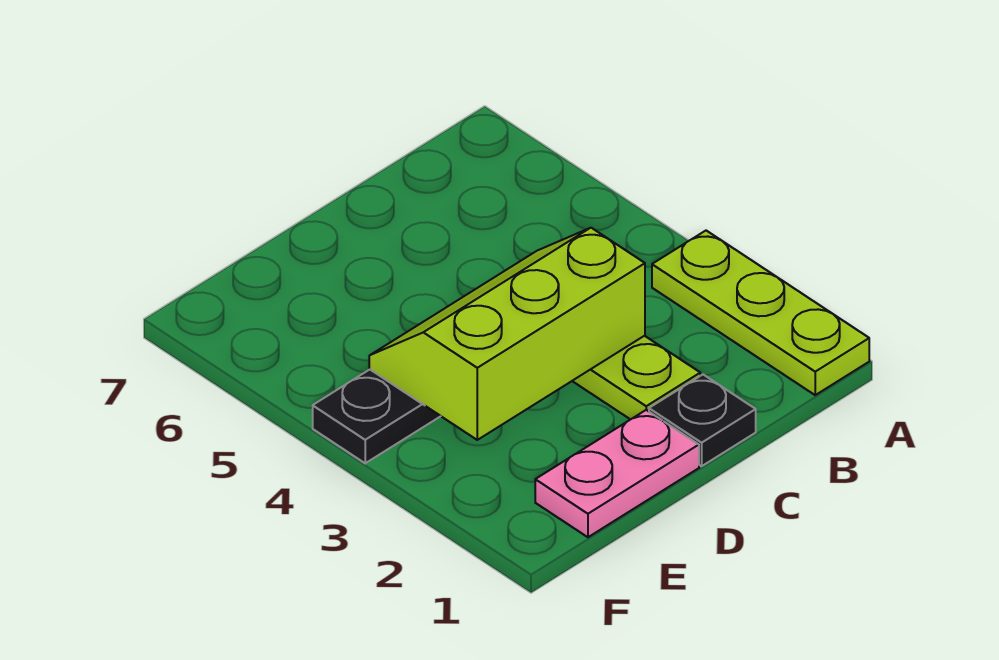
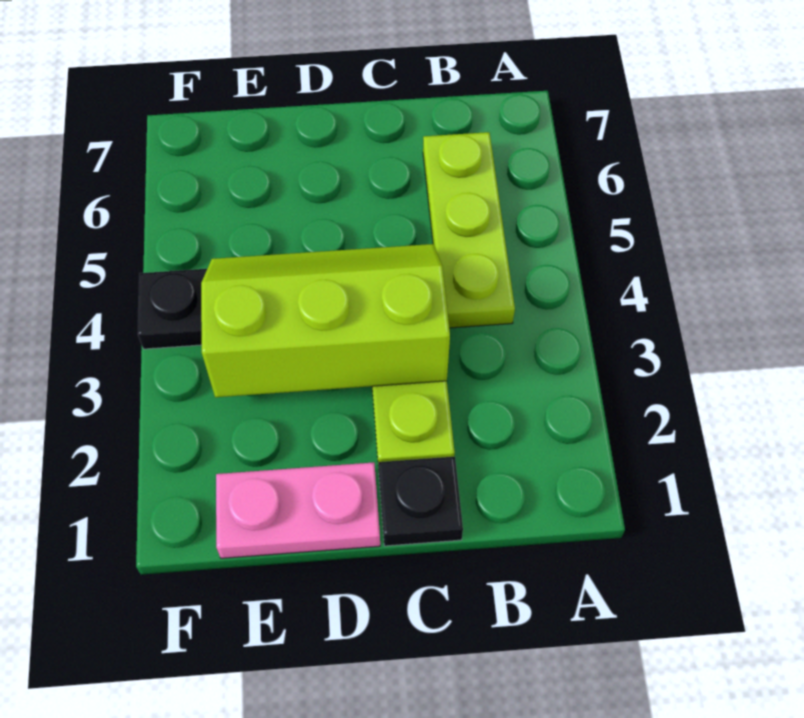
lime plate A1:A3 level 1 -> lime plate B4:B6 level 1

